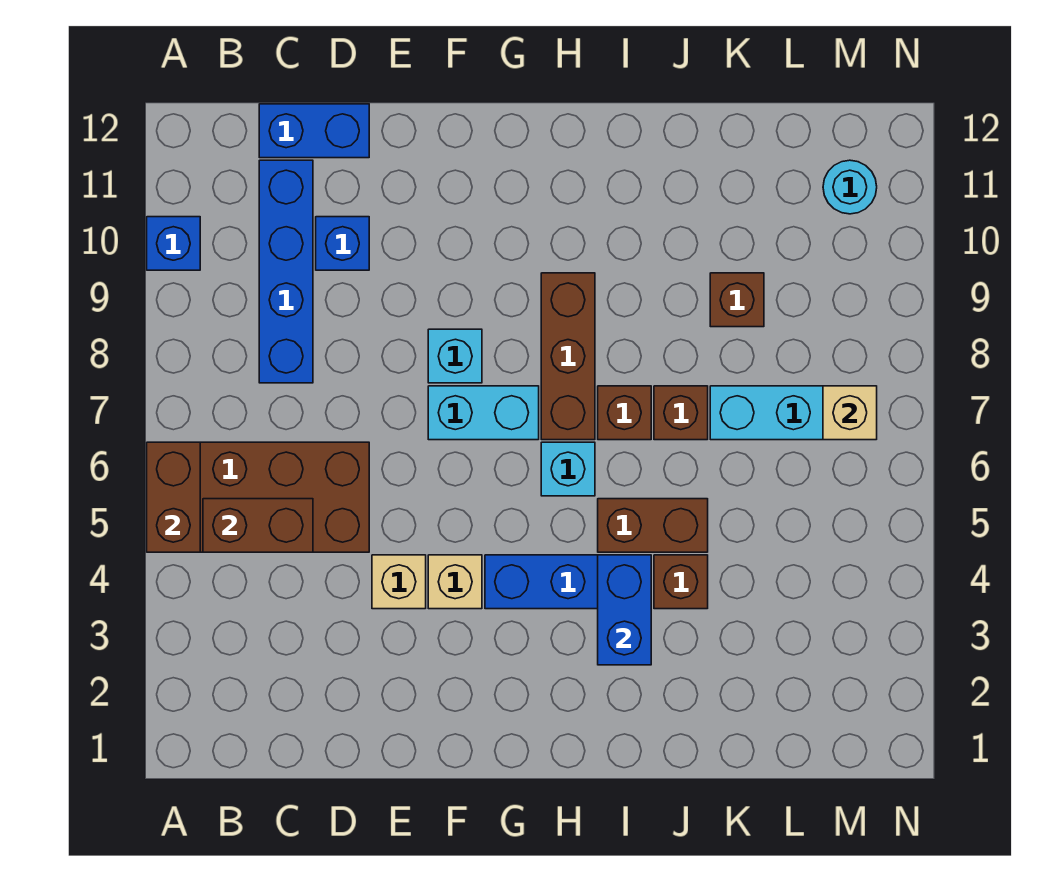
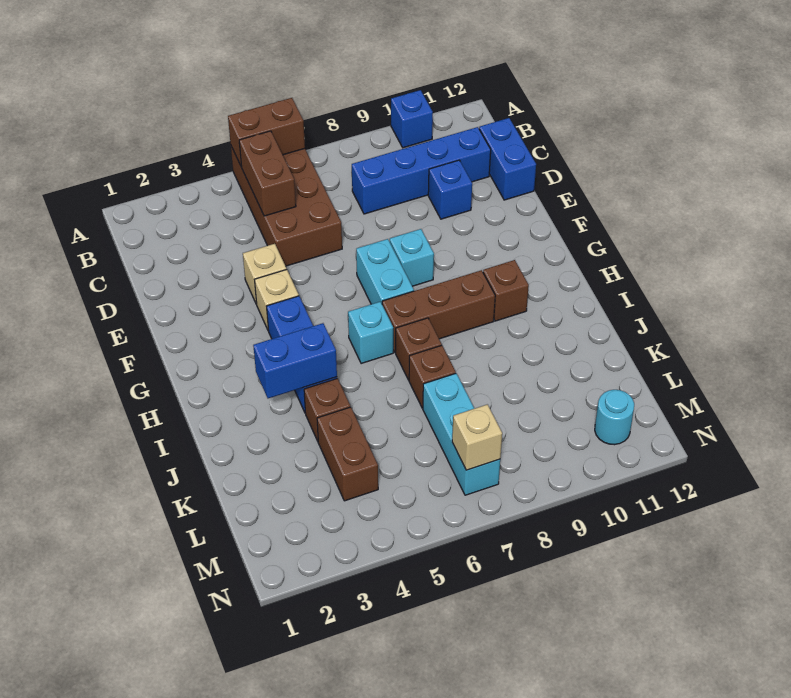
brown brick I5:J5 level 1 -> brown brick K4:L4 level 1
brown brick K9 level 1 -> brown brick H10 level 1

